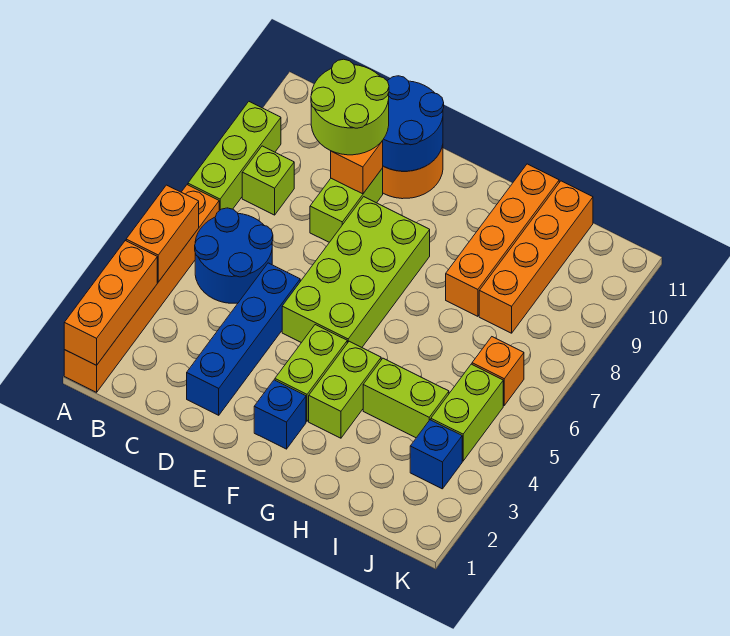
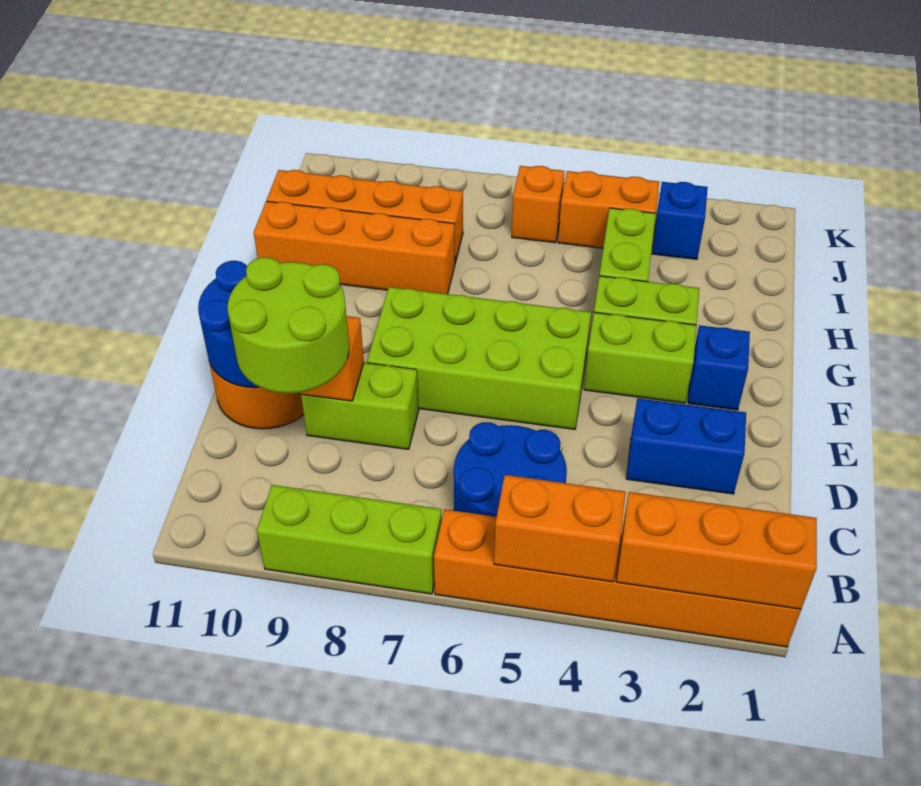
lime brick B8 level 1 -> none
blue brick D2:D5 level 1 -> blue brick D2:D3 level 1
lime brick J4:J5 level 1 -> orange brick J4:J5 level 1

